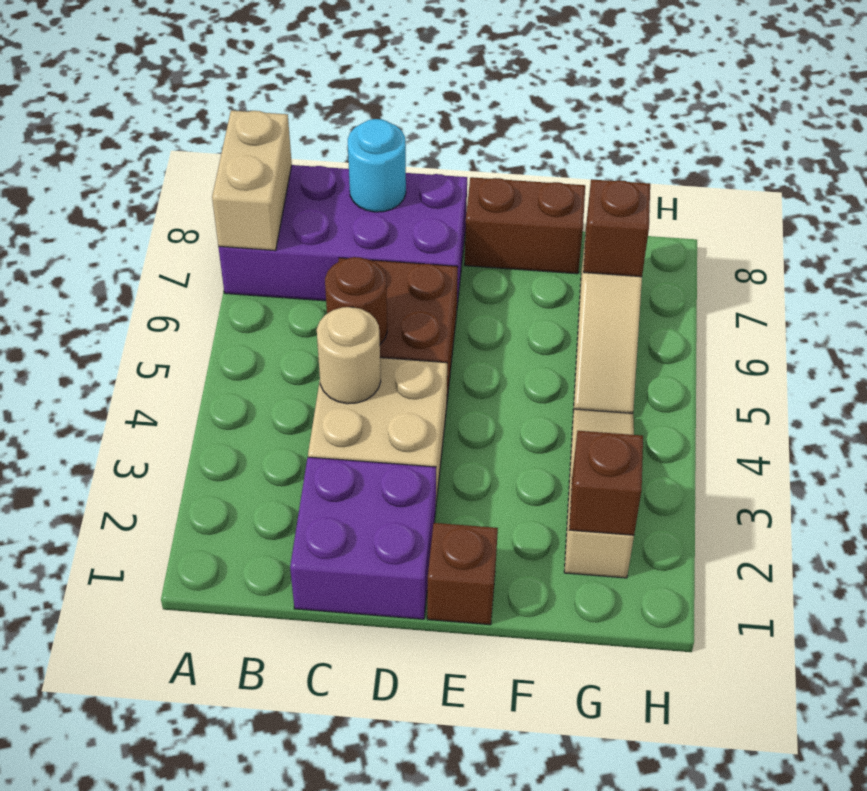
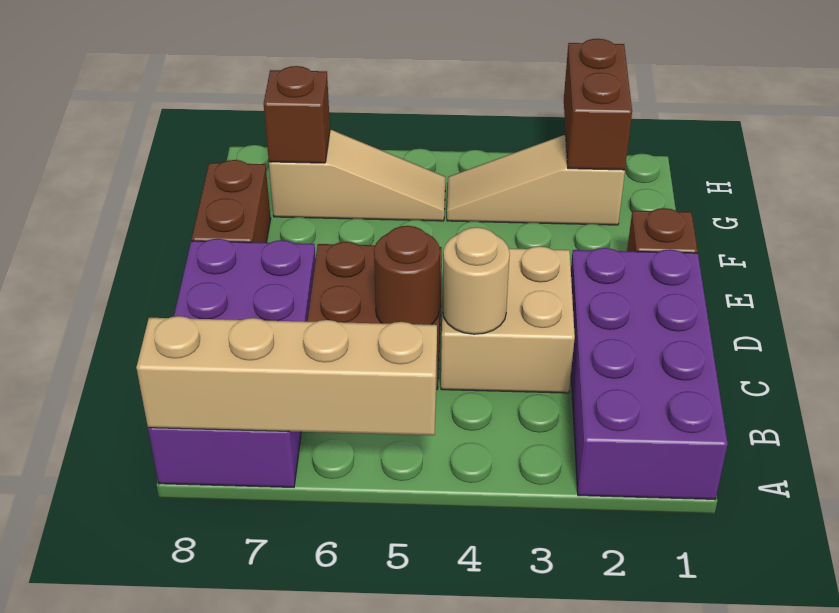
tan brick A7:A8 level 2 -> tan brick A5:A8 level 2
purple brick C1:D2 level 1 -> purple brick A1:D2 level 1
cyan round brick C8 level 2 -> none
brown brick G2 level 2 -> brown brick G2:H2 level 2

